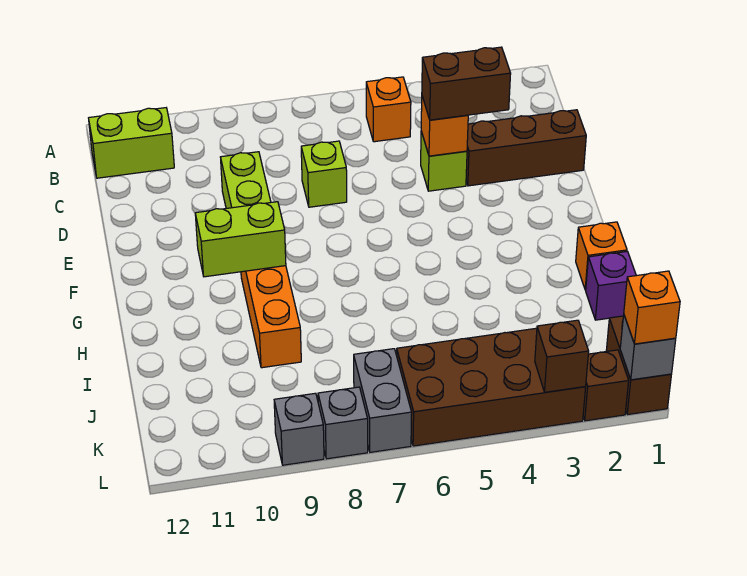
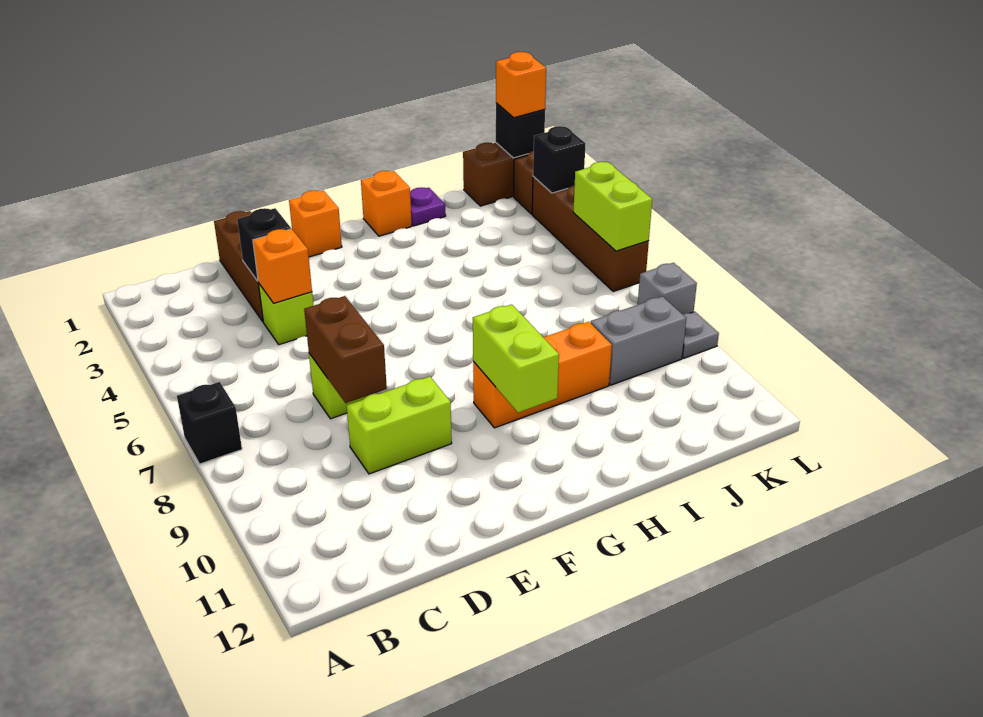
none -> black brick A7 level 1
orange brick B5 level 1 -> orange brick F1 level 1
lime brick B11:B12 level 1 -> lime brick L5:L6 level 2
none -> black brick D3 level 2
brown brick D3:D4 level 3 -> brown brick D7:D8 level 2
purple brick I1 level 1 -> purple plate I1 level 1
brown brick K3:L6 level 1 -> brown brick L3:L6 level 1
grey brick K7:L7 level 1 -> grey brick J9:K9 level 1
grey brick L1 level 2 -> black brick L1 level 2
brown brick L3 level 2 -> black brick L3 level 2
grey brick L9 level 1 -> grey plate L9 level 1

